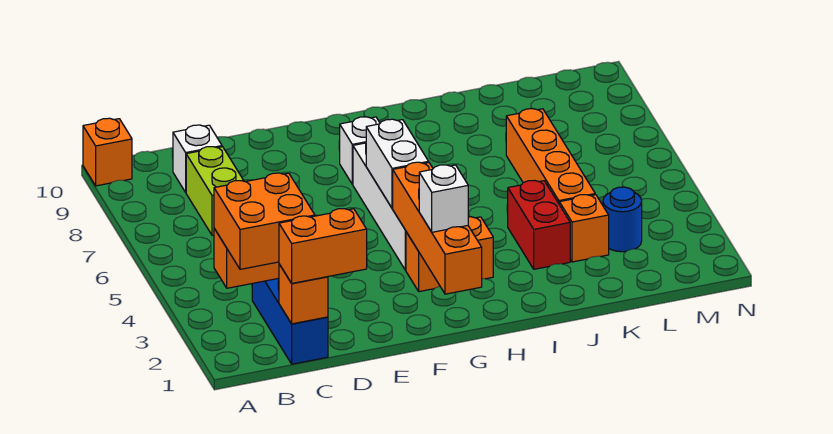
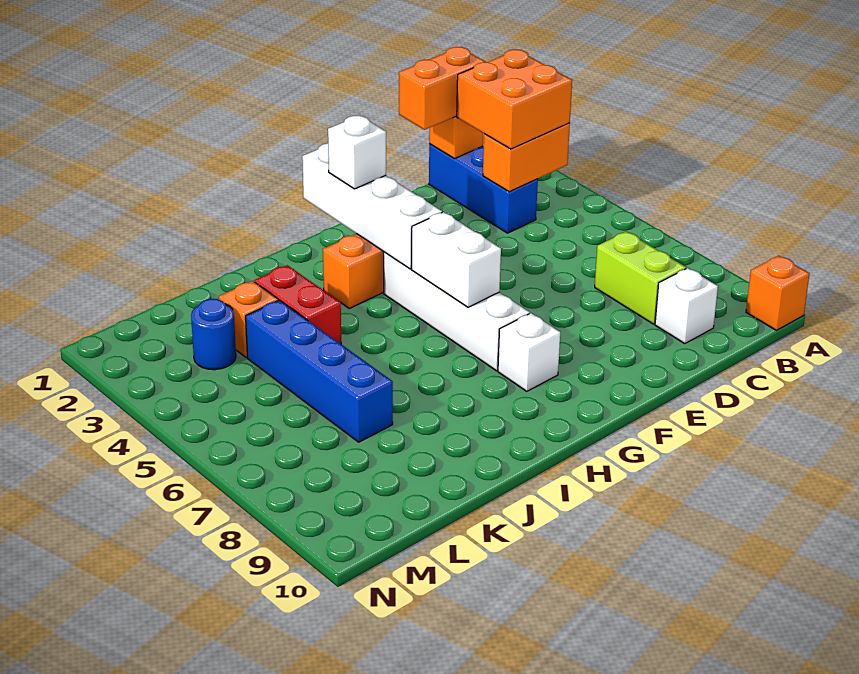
orange brick G1:G4 level 2 -> white brick G1:G4 level 2
orange brick K4:K7 level 1 -> blue brick K4:K7 level 1

